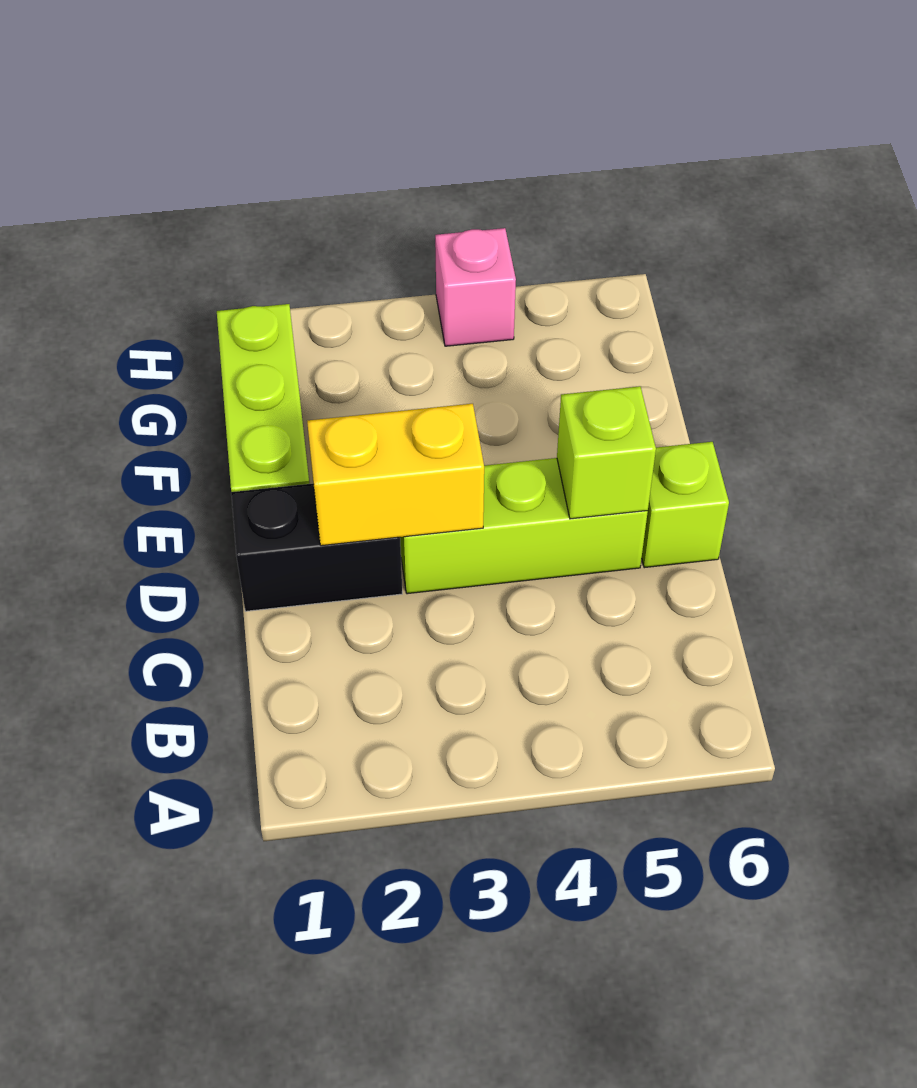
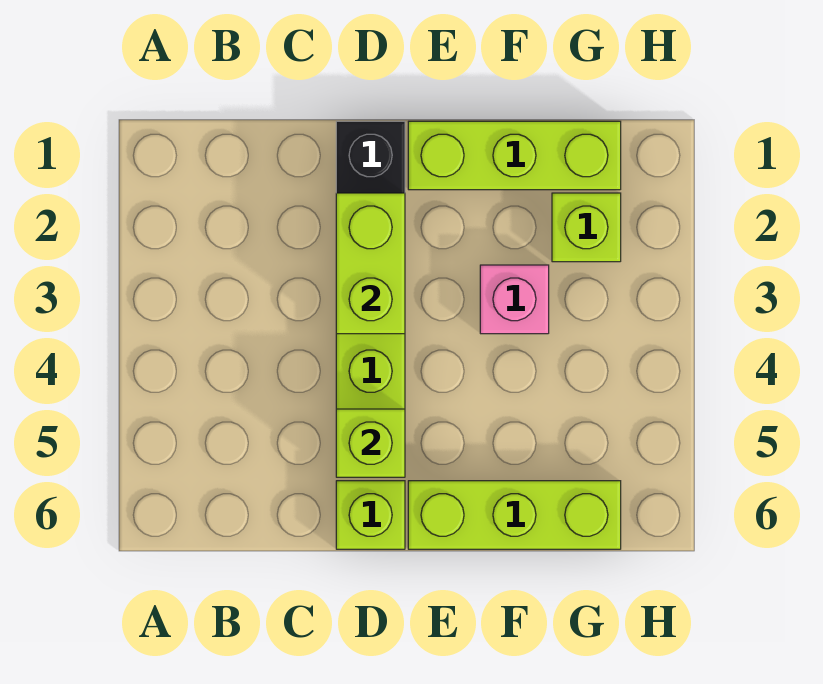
yellow brick D2:D3 level 2 -> lime brick D2:D3 level 2
none -> lime brick E6:G6 level 1
none -> lime brick G2 level 1
pink brick H4 level 1 -> pink brick F3 level 1

